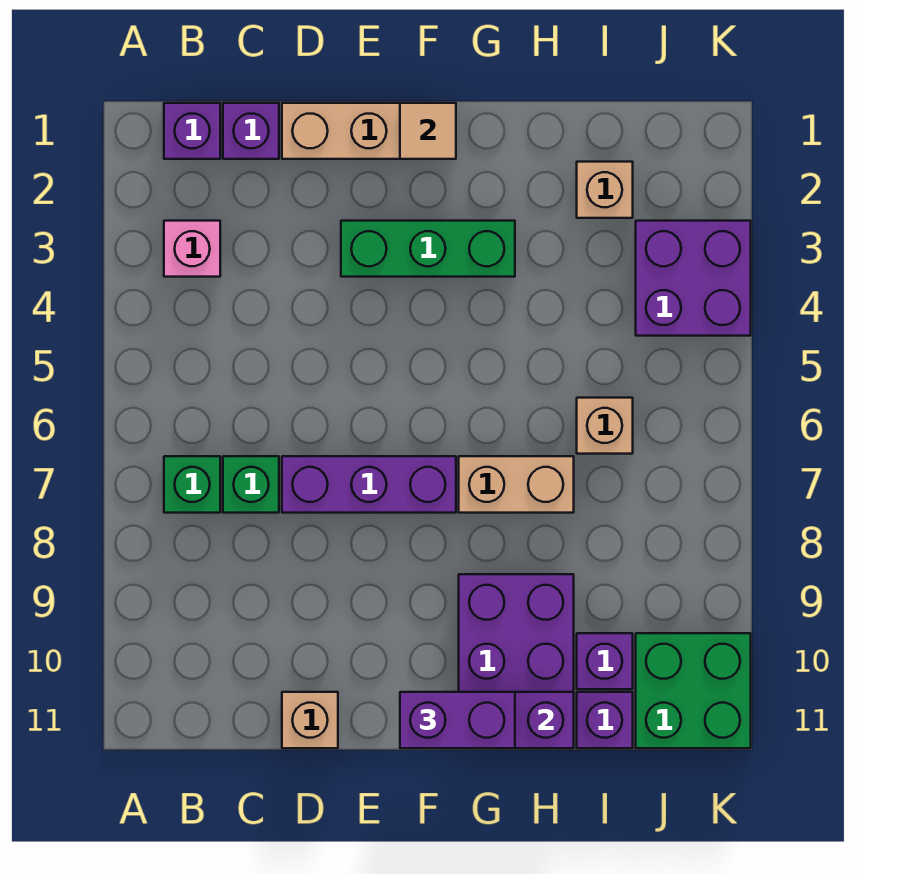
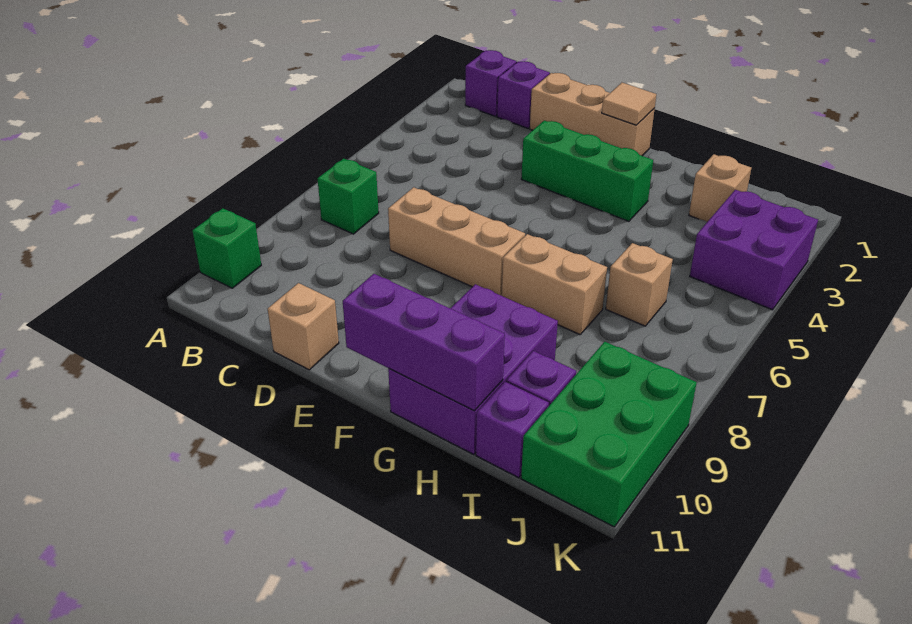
pink brick B3 level 1 -> none
green brick C7 level 1 -> green brick A10 level 1
purple brick D7:F7 level 1 -> tan brick D7:F7 level 1
purple brick F11:G11 level 3 -> none
green brick J10:K11 level 1 -> green brick J9:K11 level 1

